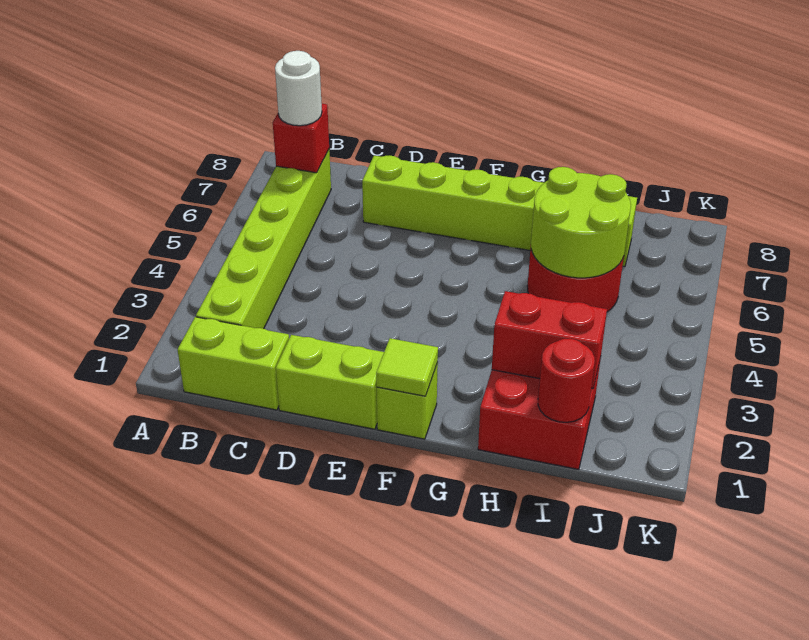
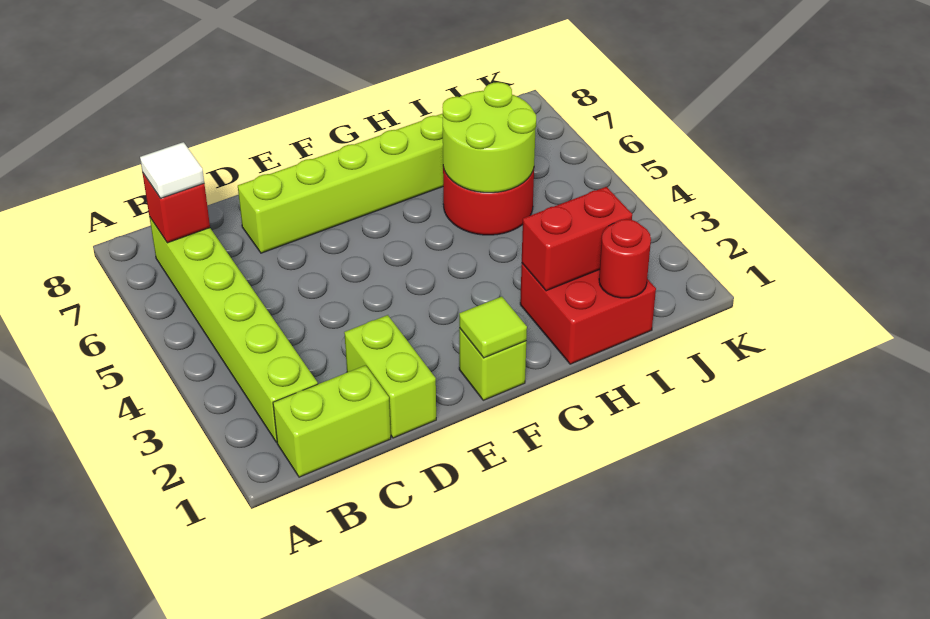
white round brick B7 level 3 -> white tile B7 level 3
lime brick D1:E1 level 1 -> lime brick D1:D2 level 1

